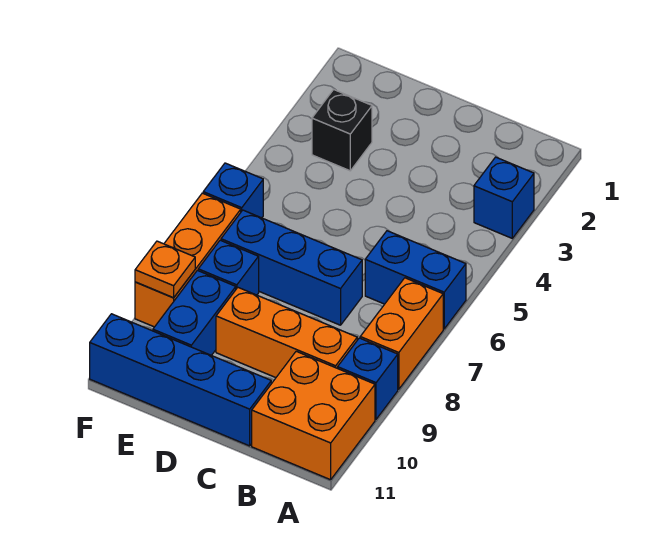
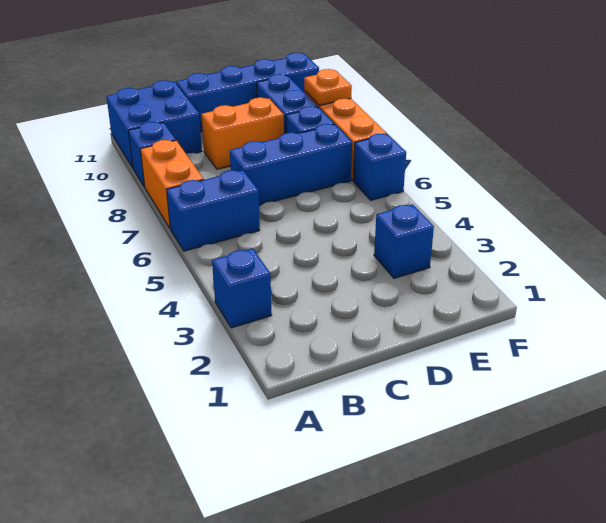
orange brick A10:B11 level 1 -> blue brick A10:B11 level 1
orange brick B9:D9 level 1 -> orange brick C9:D9 level 1
black brick E3 level 1 -> blue brick E3 level 1

